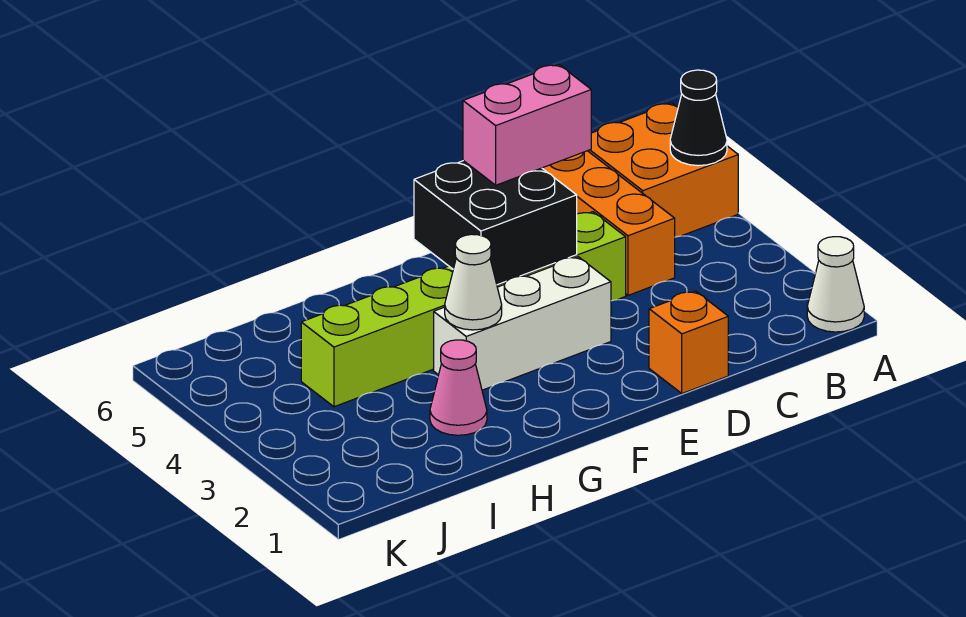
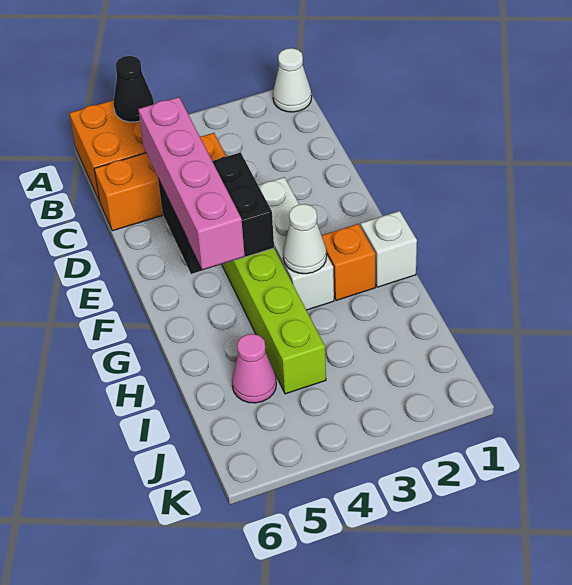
orange brick D1 level 1 -> orange brick G2 level 1
pink brick D5:E5 level 3 -> pink brick D5:G5 level 3
none -> white brick G1 level 1
pink cone H2 level 1 -> pink cone I5 level 1

